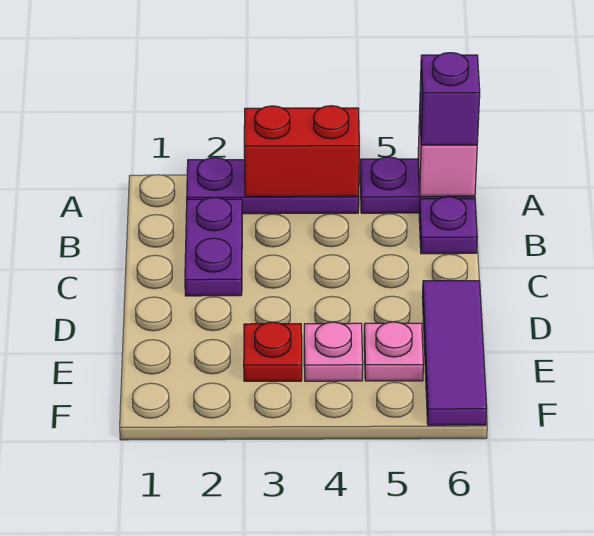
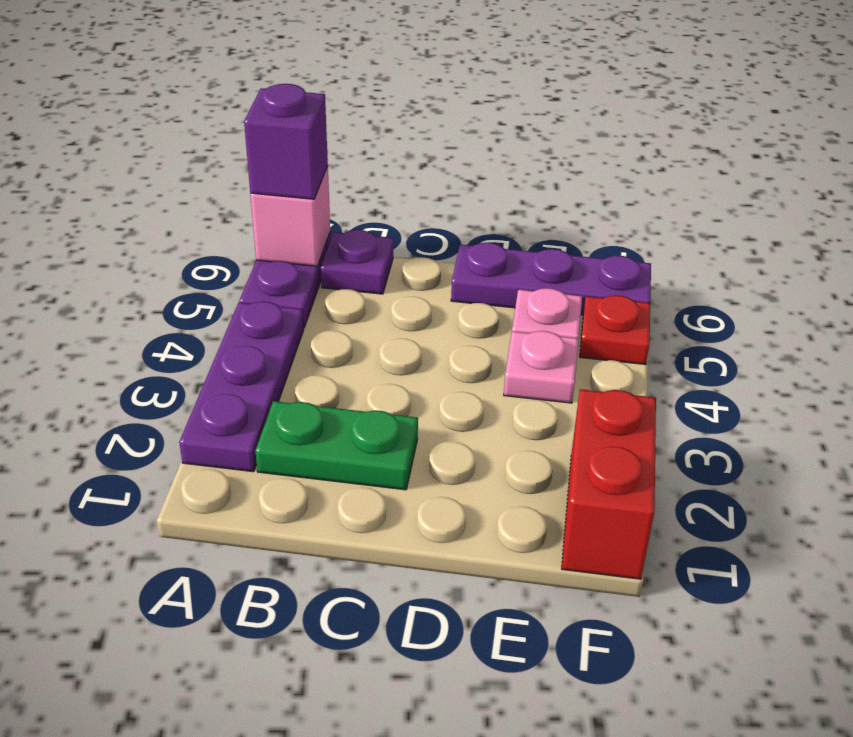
red brick A3:A4 level 2 -> red brick F1:F2 level 1
purple plate B2:C2 level 1 -> green plate B2:C2 level 1
purple tile D6:F6 level 1 -> purple plate D6:F6 level 1
red plate E3 level 1 -> red plate F5 level 1

